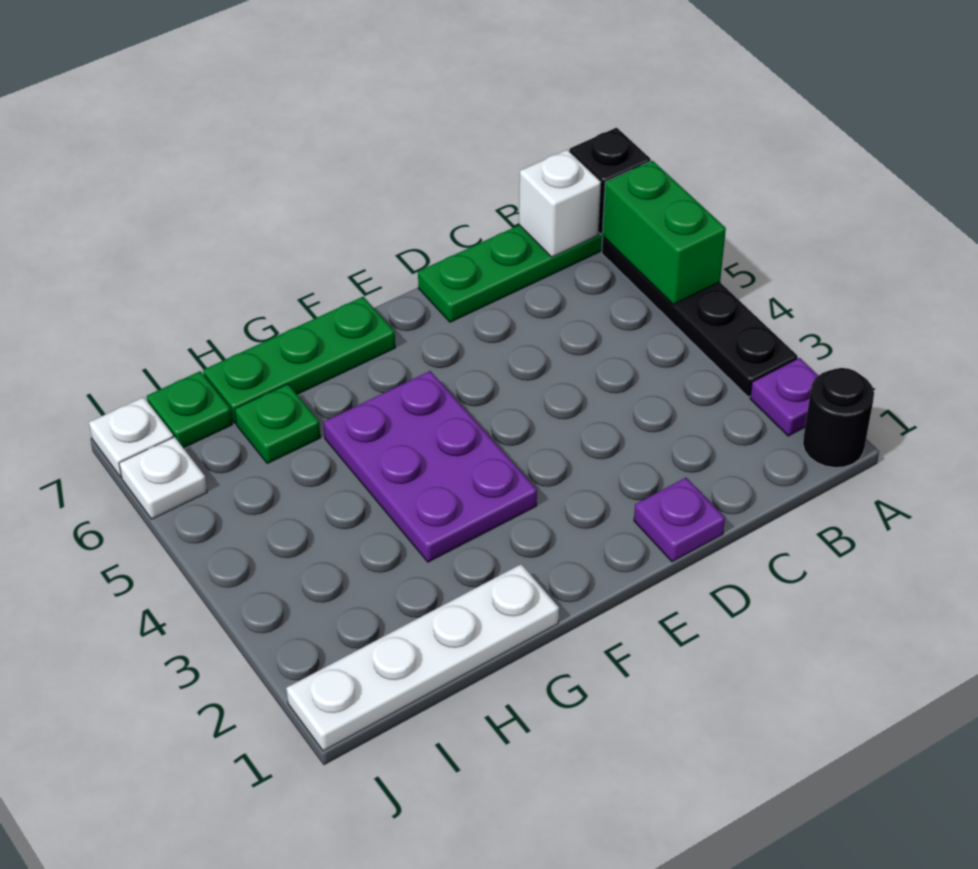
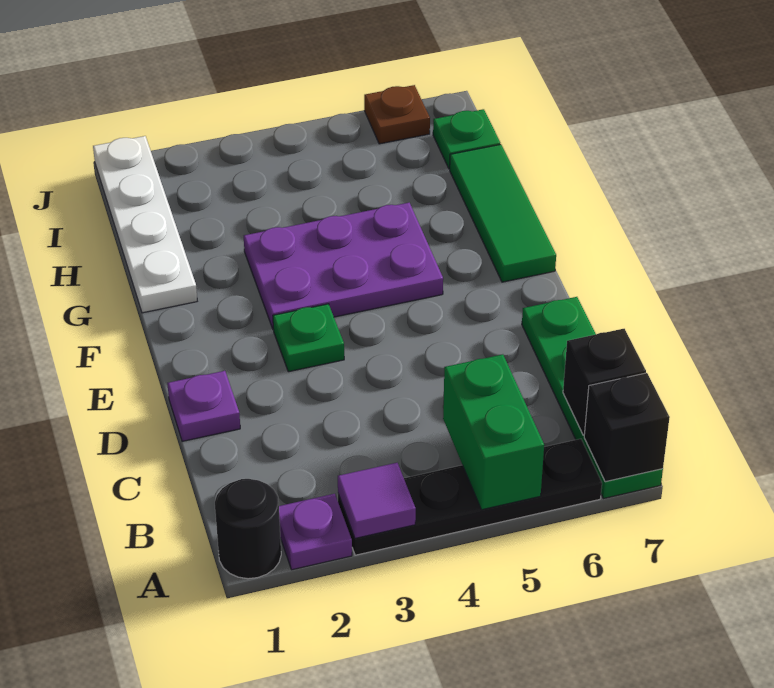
none -> purple tile A3 level 2
green brick A5:A6 level 2 -> green brick A5:B5 level 2
white brick B7 level 2 -> black brick B7 level 2
green plate F7:H7 level 1 -> green tile F7:H7 level 1
green plate H6 level 1 -> green plate E3 level 1
white plate J6 level 1 -> brown plate J6 level 1
white plate J7 level 1 -> none

